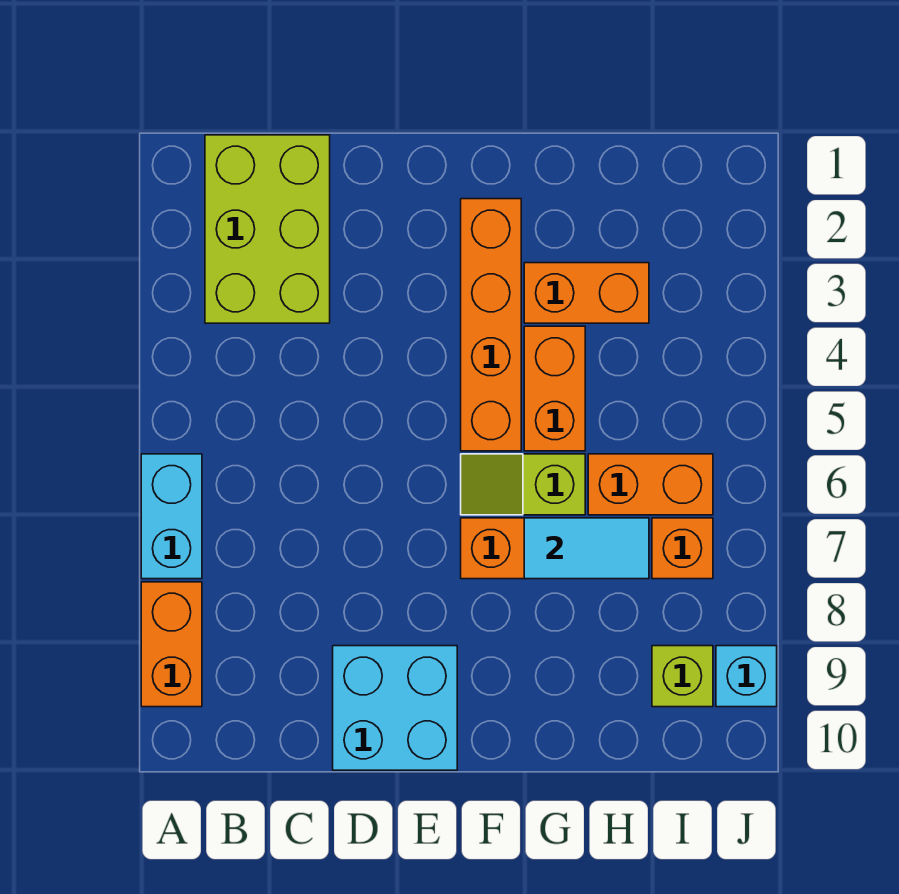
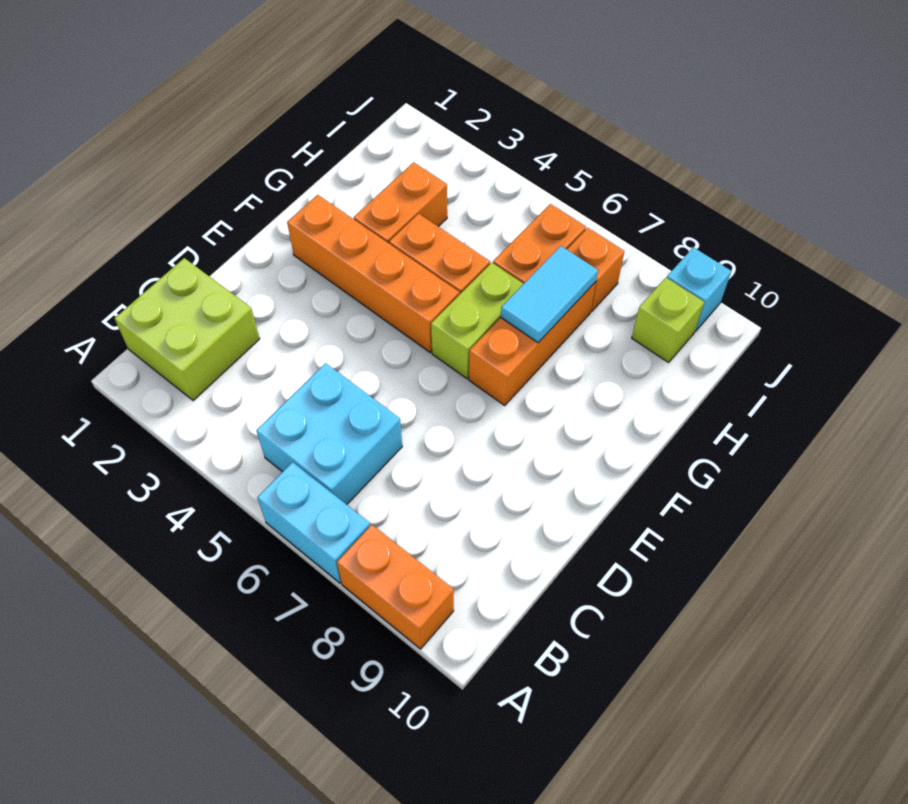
lime brick B1:C3 level 1 -> lime brick B1:C2 level 1
cyan brick D9:E10 level 1 -> cyan brick B5:C6 level 1
lime slope F6:G6 level 1 top G -> lime brick F6:G6 level 1

